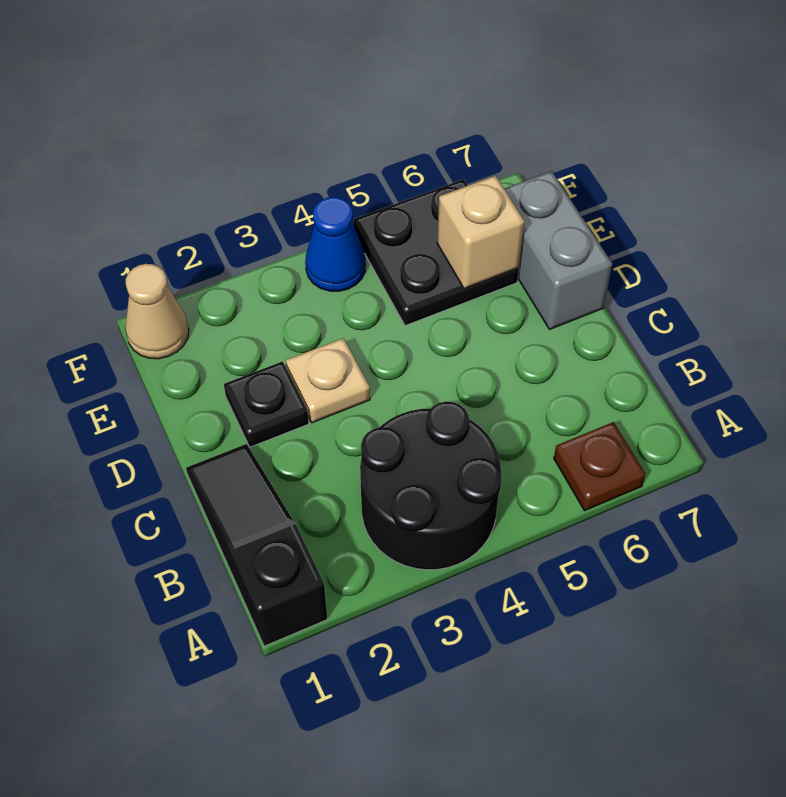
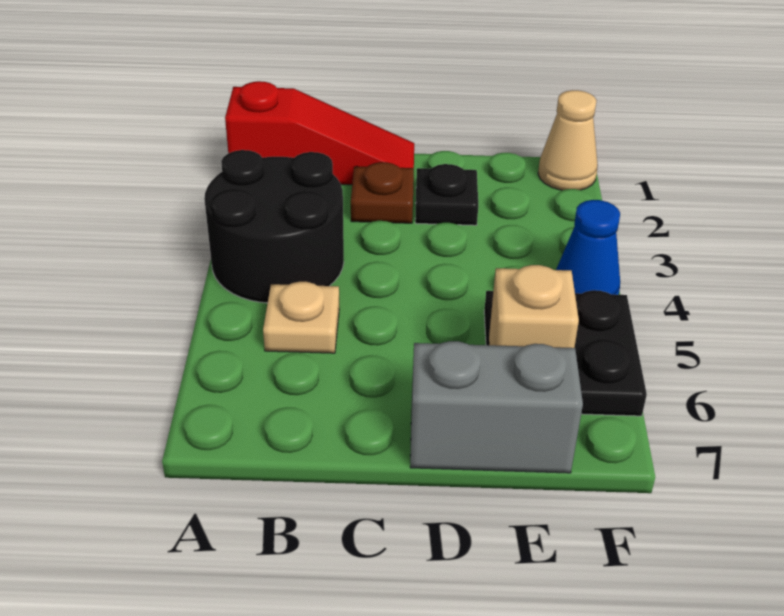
black slope A1:C1 level 1 top A -> red slope A1:C1 level 1 top A
brown plate A6 level 1 -> brown plate C2 level 1
tan plate D3 level 1 -> tan plate B5 level 1

